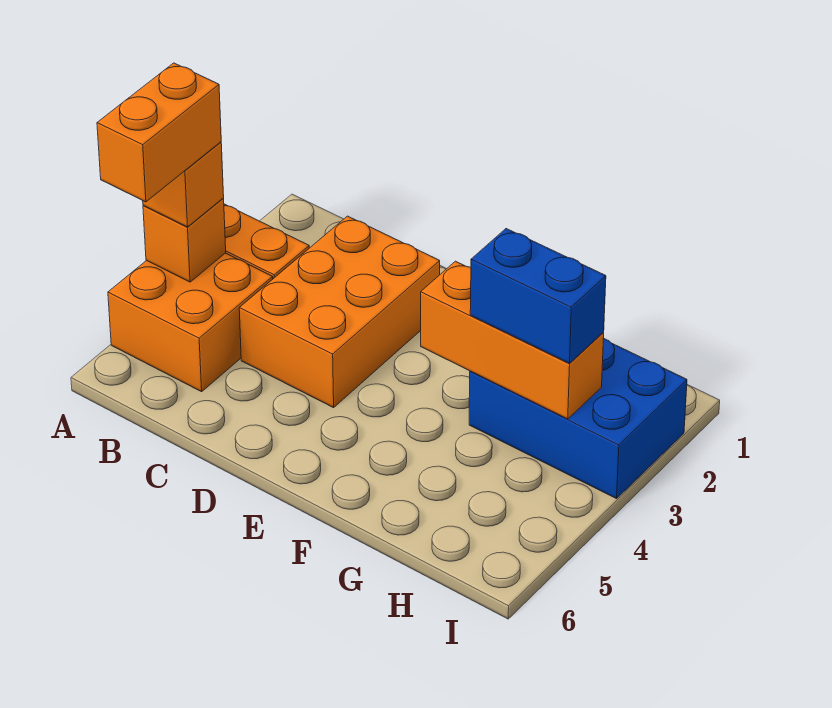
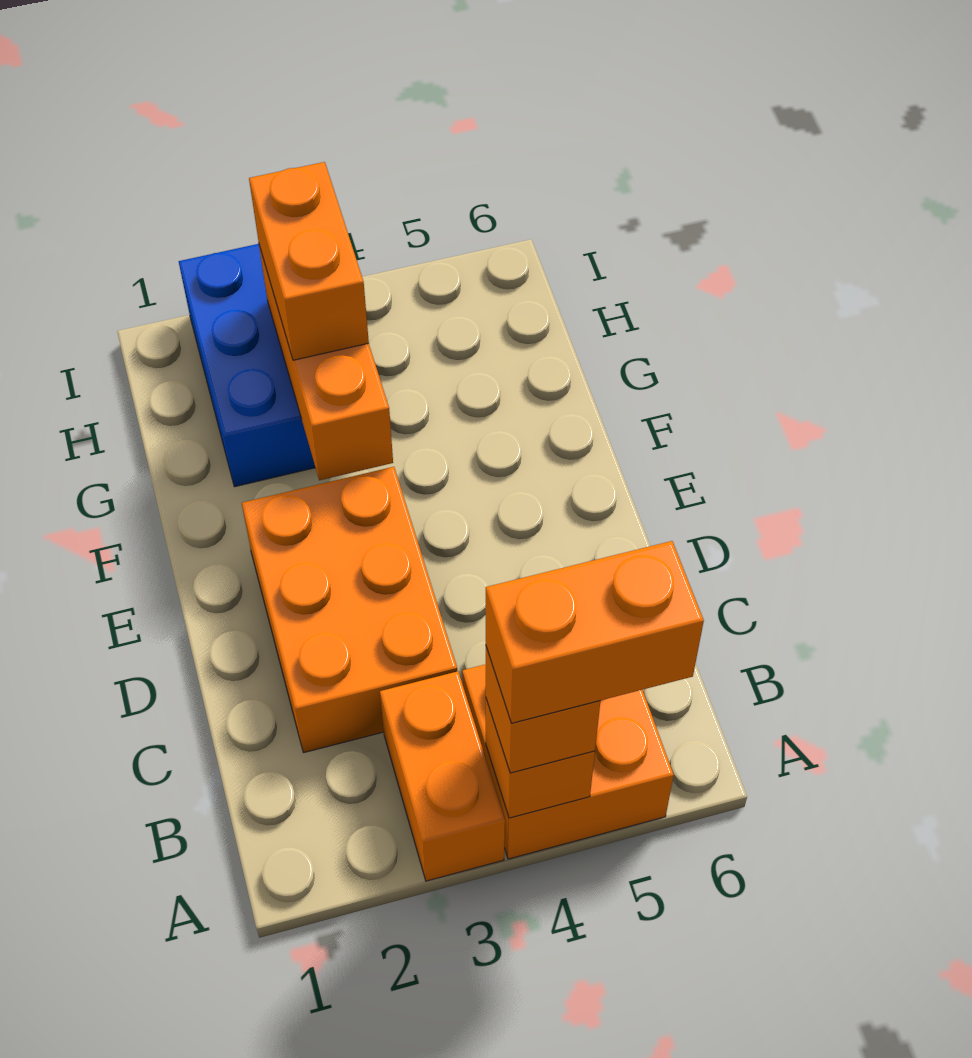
orange brick C2:D4 level 1 -> orange brick C2:E3 level 1
blue brick G3:H3 level 3 -> orange brick G3:H3 level 3

